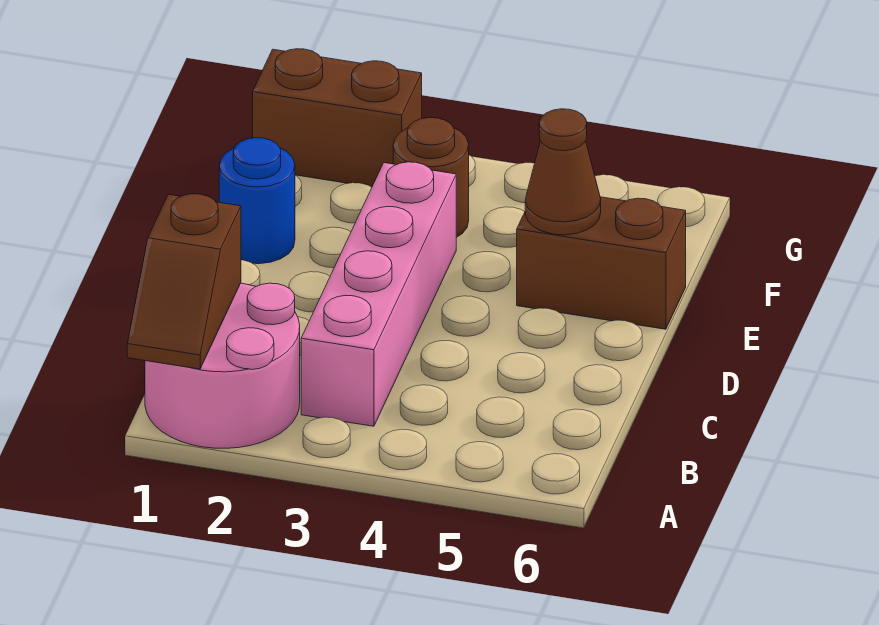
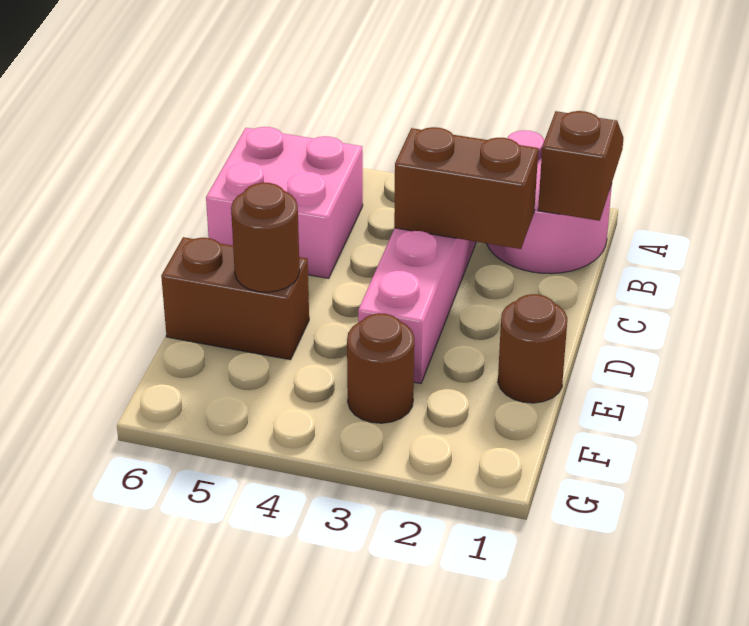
none -> pink brick B5:C6 level 1
blue round brick E1 level 1 -> brown round brick E1 level 1
brown cone E5 level 2 -> brown round brick E5 level 2
brown brick G1:G2 level 1 -> brown brick C2:C3 level 2

